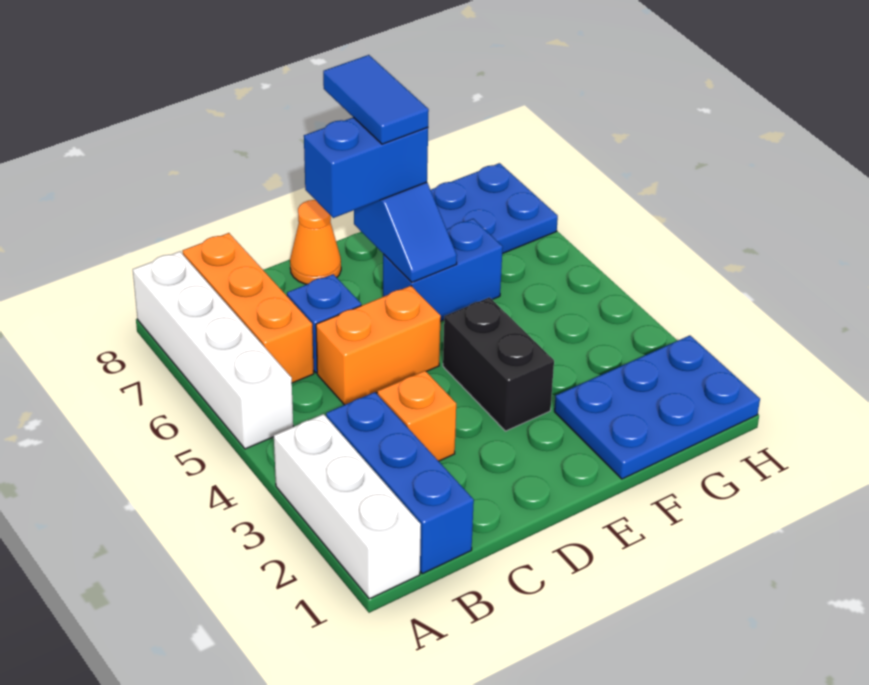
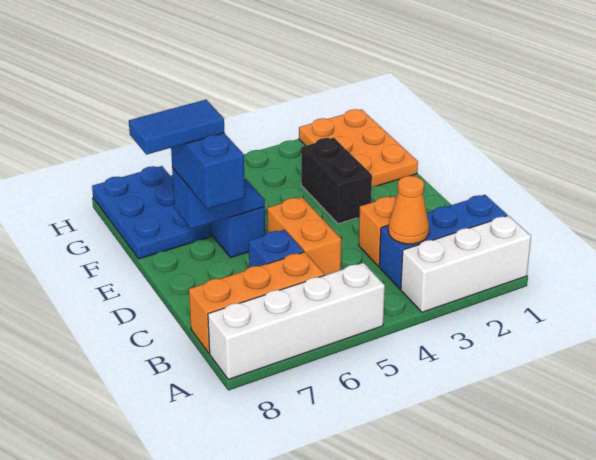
orange cone D8 level 1 -> orange cone B3 level 2
black brick E3:E4 level 1 -> black brick E3:F3 level 1
blue plate F1:H2 level 1 -> orange plate F1:H2 level 1

